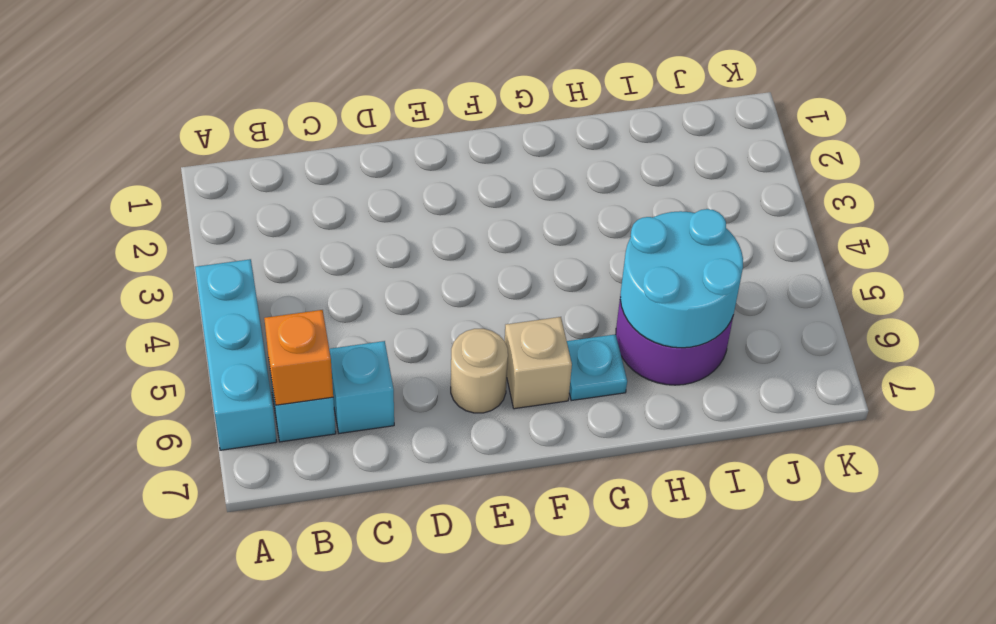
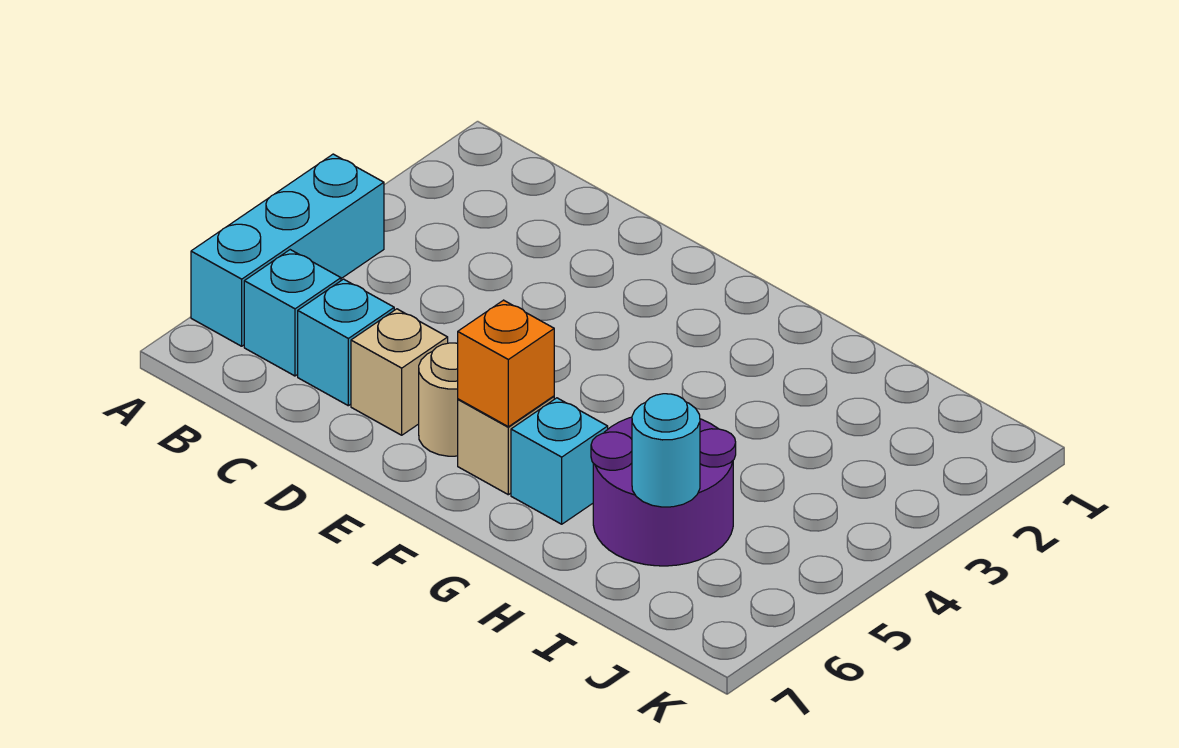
orange brick B6 level 2 -> orange brick F6 level 2
none -> tan brick D6 level 1
cyan plate G6 level 1 -> cyan brick G6 level 1
cyan round brick H5:I6 level 2 -> cyan round brick I6 level 2

